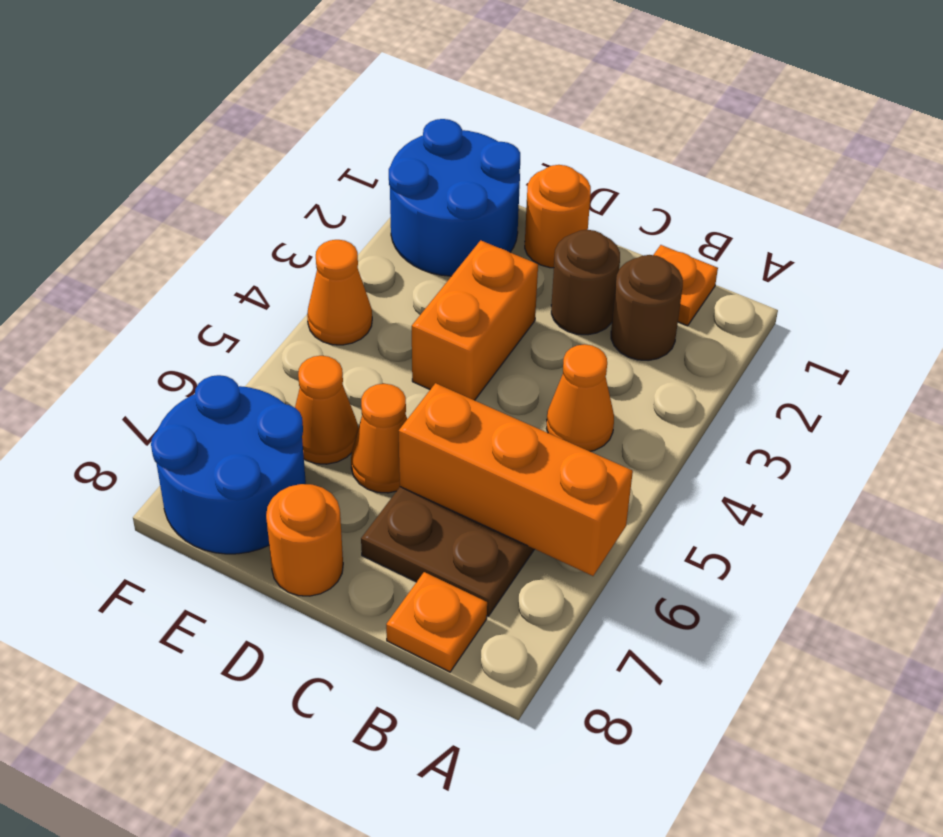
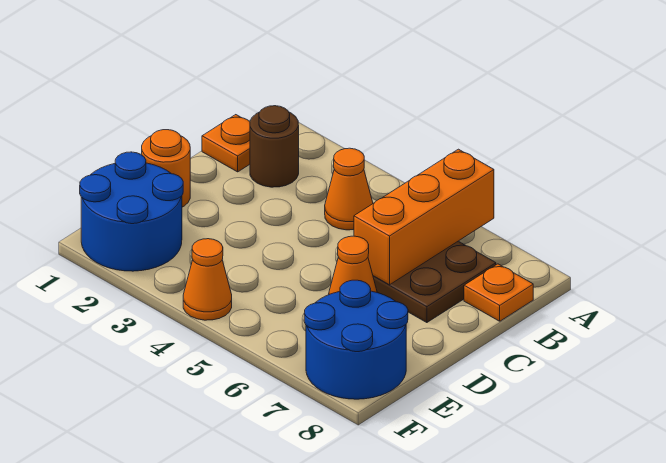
brown round brick C2 level 1 -> none
orange brick D3:D4 level 1 -> none
orange round brick D8 level 1 -> none
orange cone E6 level 1 -> none

